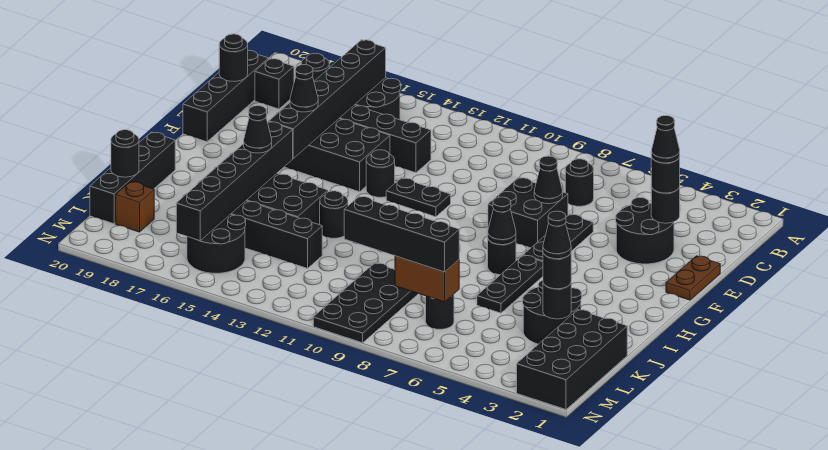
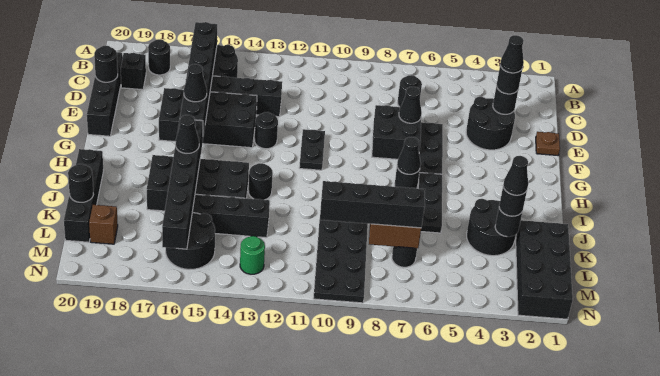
brown plate E1:F1 level 1 -> brown plate E1 level 1
black plate F11:F12 level 1 -> black plate F11:G11 level 1
none -> green round brick M13 level 1

